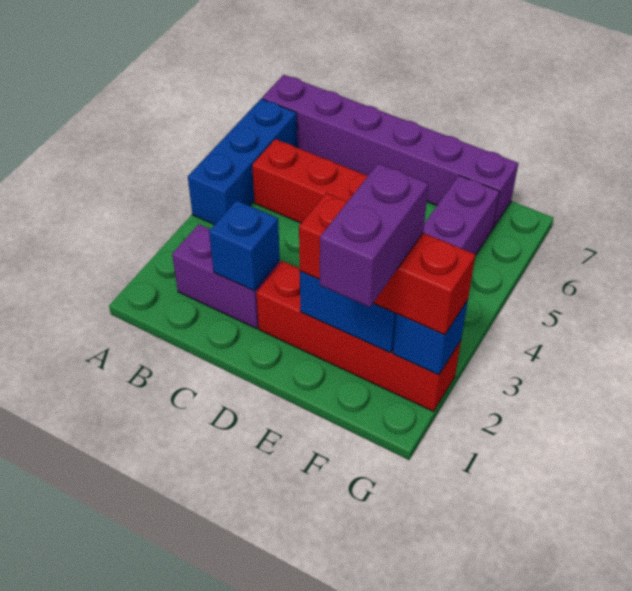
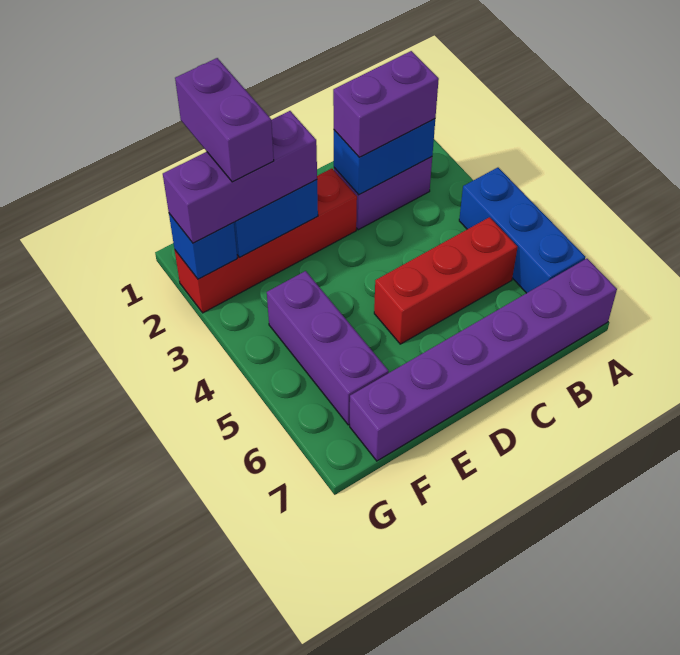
none -> purple brick B2:C2 level 3
blue brick C2 level 2 -> blue brick B2:C2 level 2
red brick E2:G2 level 3 -> purple brick E2:G2 level 3

